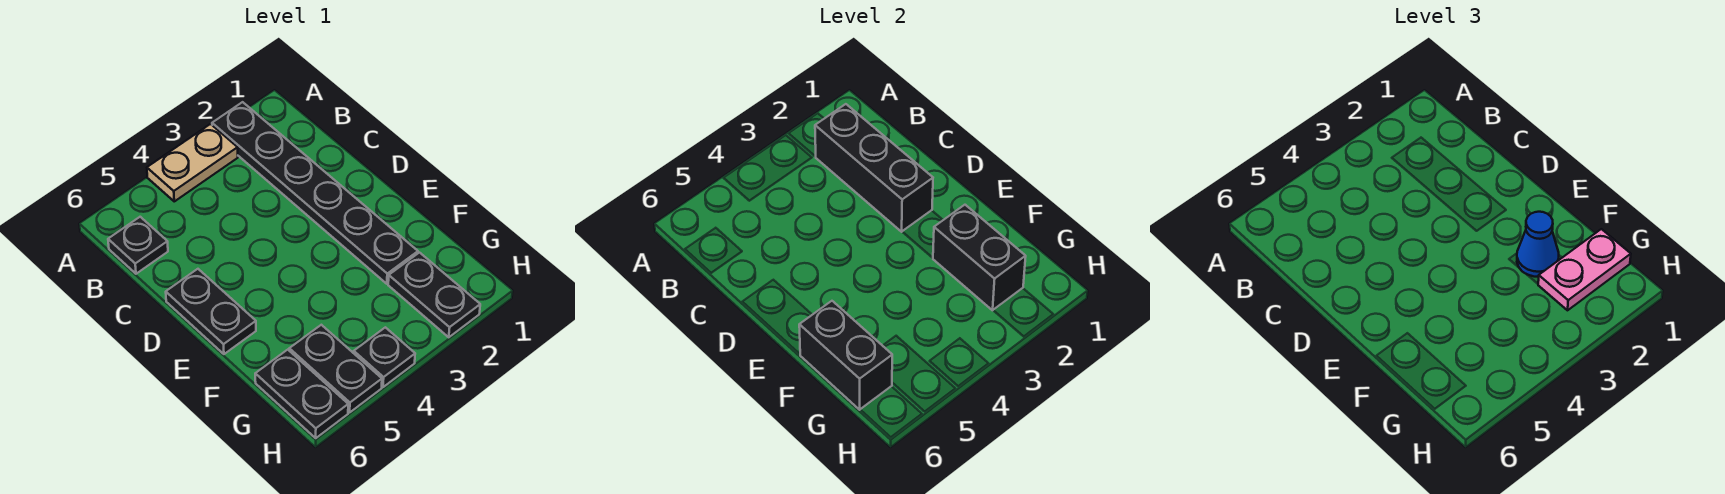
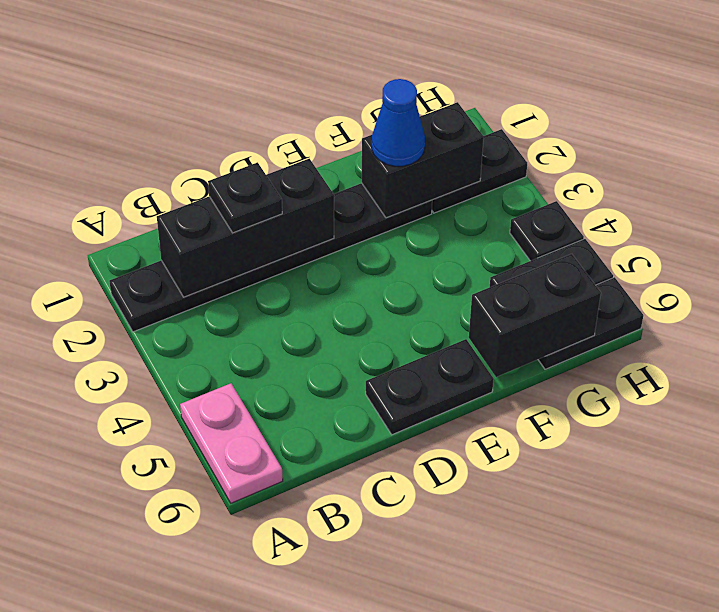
tan plate A3:A4 level 1 -> none
black plate B6 level 1 -> black plate C2 level 3
pink plate G1:G2 level 3 -> pink plate A5:A6 level 1

